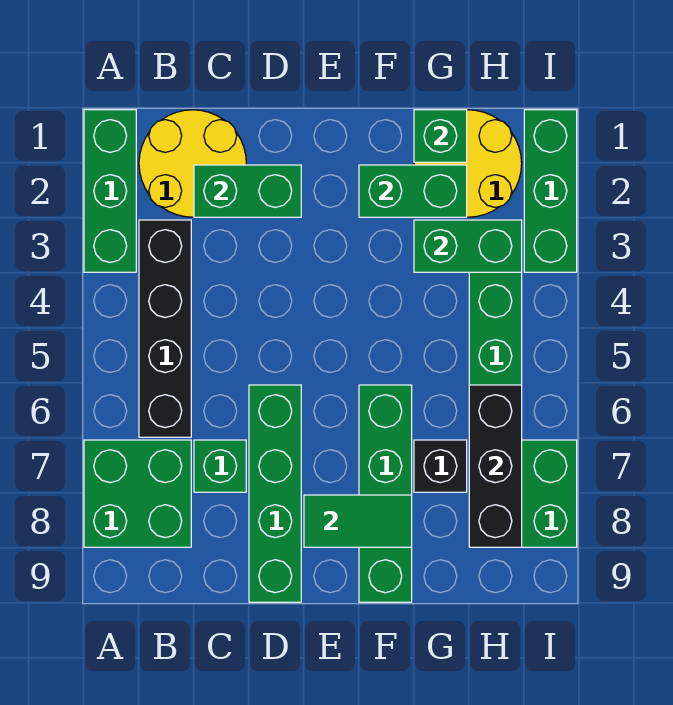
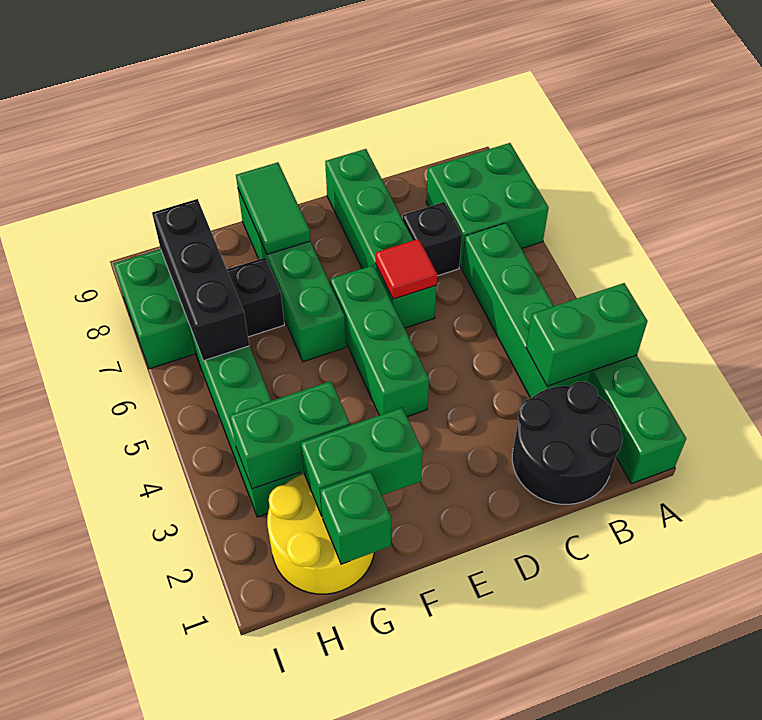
yellow round brick B1:C2 level 1 -> black round brick B1:C2 level 1
black brick B3:B6 level 1 -> green brick B3:B6 level 1
green brick C2:D2 level 2 -> green brick A3:B3 level 2
green brick C7 level 1 -> black brick C7 level 1
none -> red tile D6 level 2
green tile E8:F8 level 2 -> green tile F8:F9 level 2
green brick I1:I3 level 1 -> green brick E4:E6 level 1

